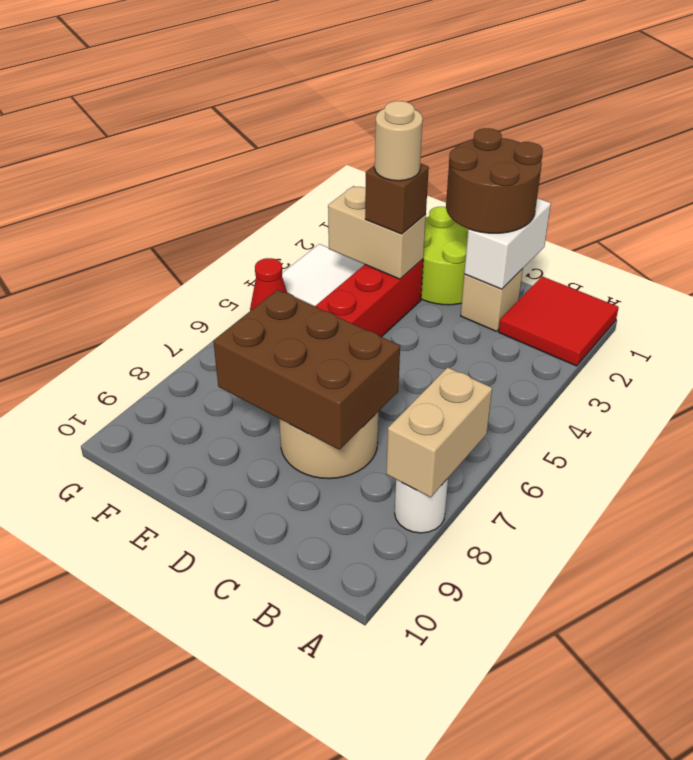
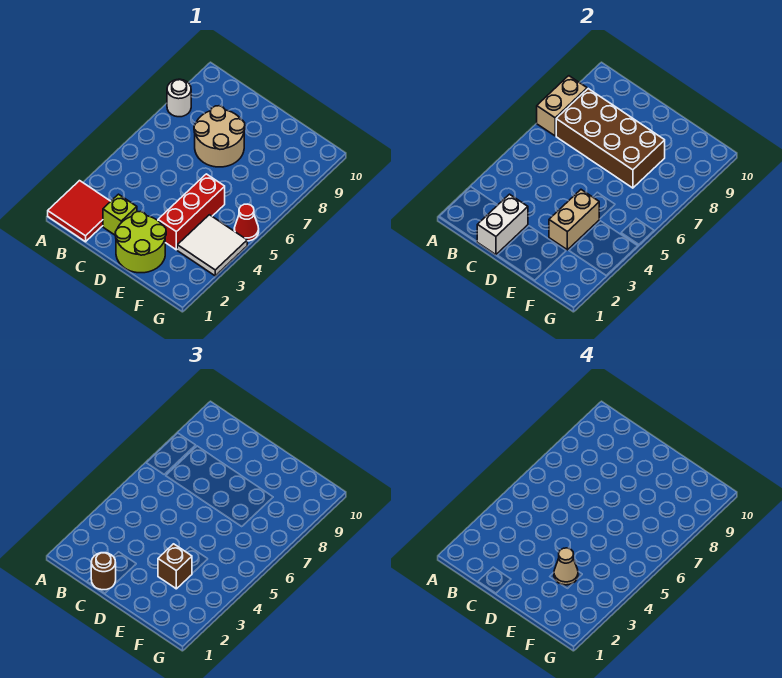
brown round brick C1:D2 level 3 -> brown round brick C1 level 3
tan brick C2 level 1 -> lime brick C2 level 1
brown brick C7:E8 level 2 -> brown brick B7:E8 level 2
tan brick E3:F3 level 2 -> tan brick E3:E4 level 2
tan round brick E3 level 4 -> tan cone E3 level 4

